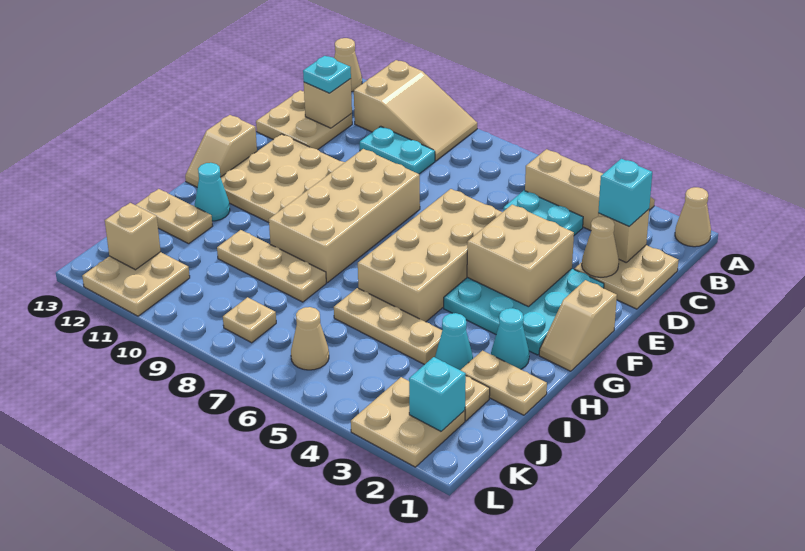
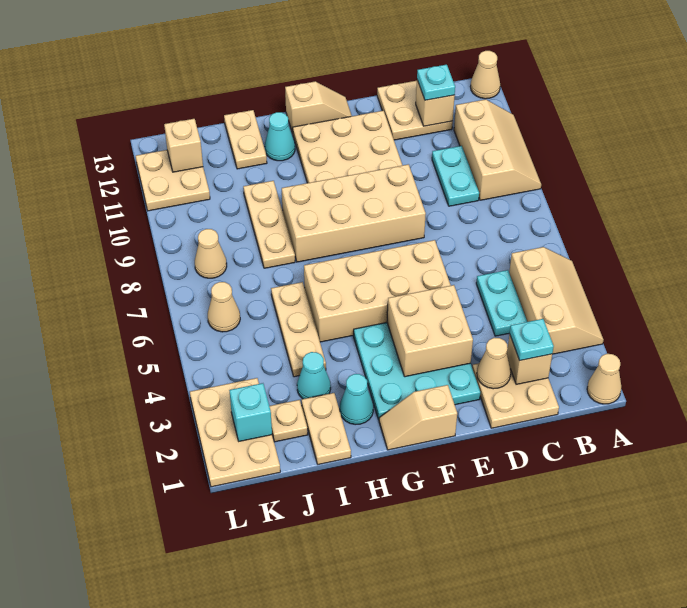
tan slope A9:B11 level 1 top 11 -> tan slope A9:B11 level 1 top B
cyan brick C2 level 3 -> cyan plate C2 level 3
tan slope F13:G13 level 1 top F -> tan slope F13:G13 level 1 top G
tan plate K2:L3 level 1 -> tan plate K1:L3 level 1
tan plate K8 level 1 -> tan cone K8 level 1

